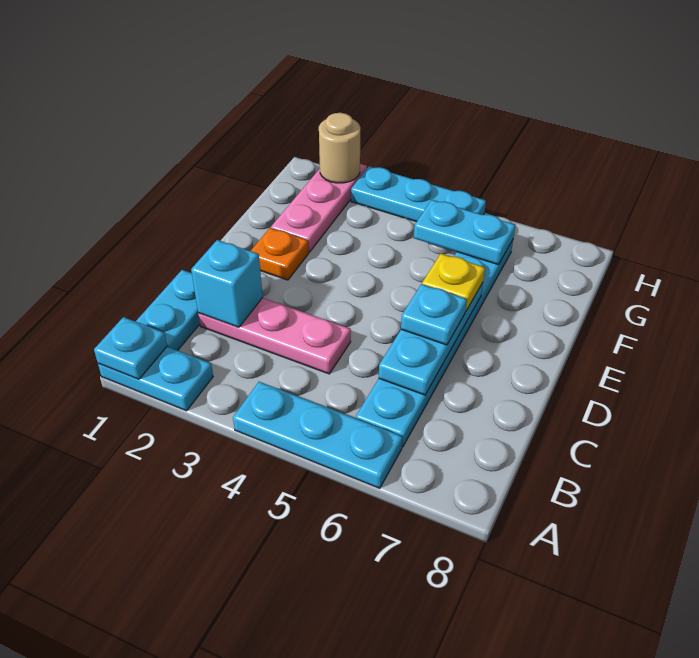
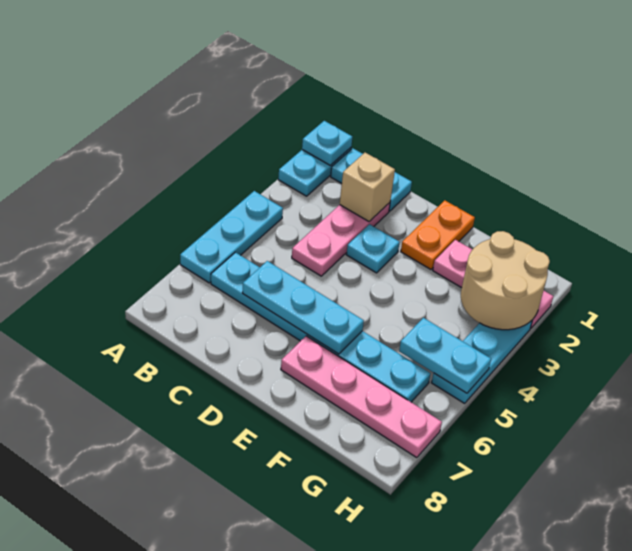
cyan brick C2 level 2 -> tan brick C2 level 2
cyan plate D6 level 3 -> cyan plate D3 level 1
orange plate E2 level 1 -> orange plate E1:E2 level 1
yellow plate E6 level 3 -> none
none -> pink plate E7:H7 level 1
cyan plate G5:G6 level 2 -> cyan plate G5:H5 level 2
tan round brick H2 level 2 -> tan round brick G2:H3 level 2

